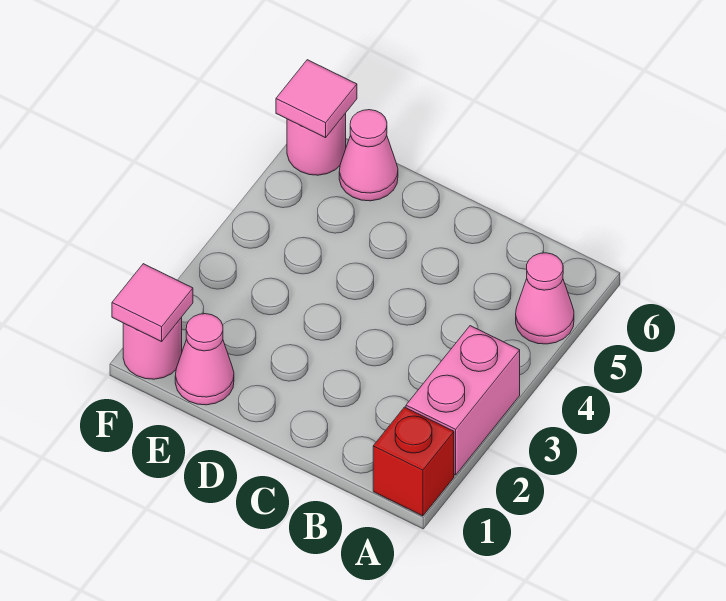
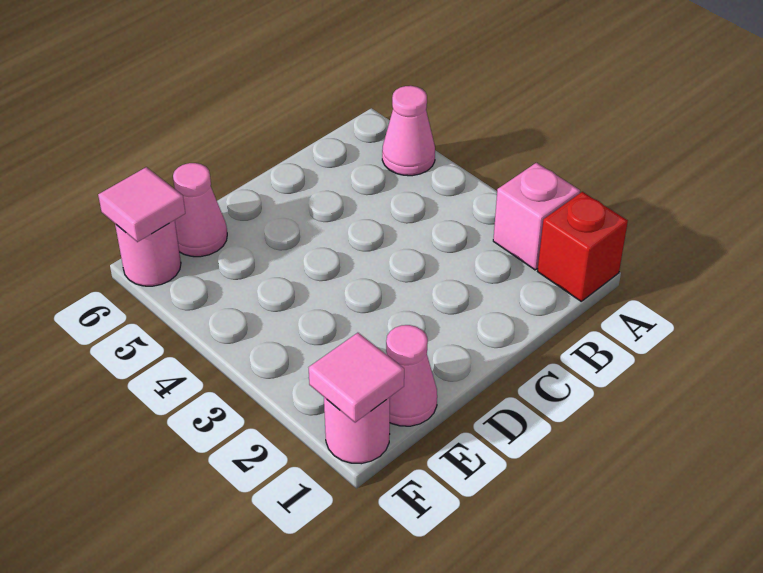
pink brick A2:A3 level 1 -> pink brick A2 level 1

